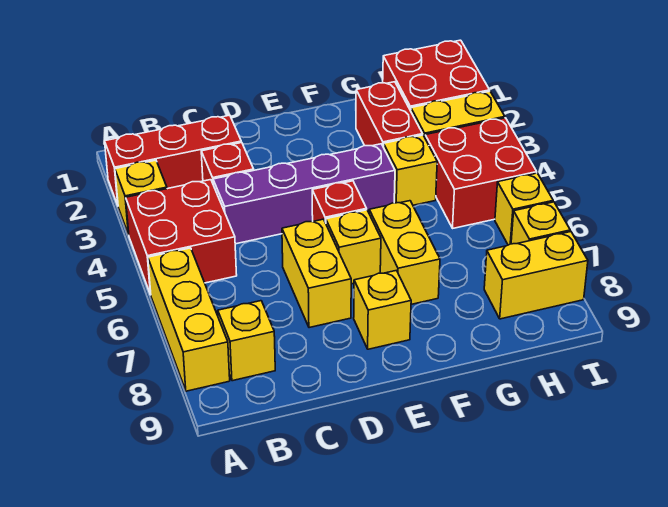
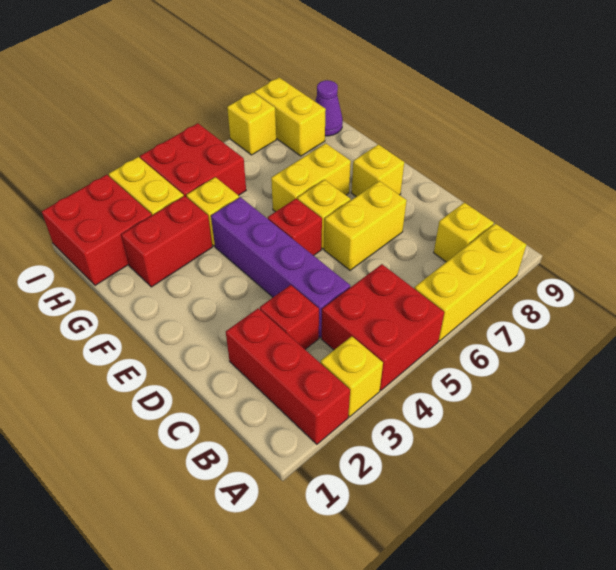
none -> purple cone H9 level 1
yellow brick I6 level 1 -> none

